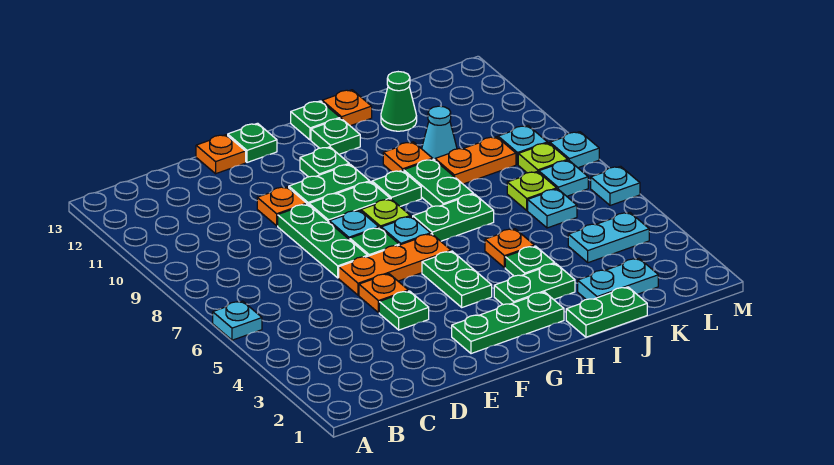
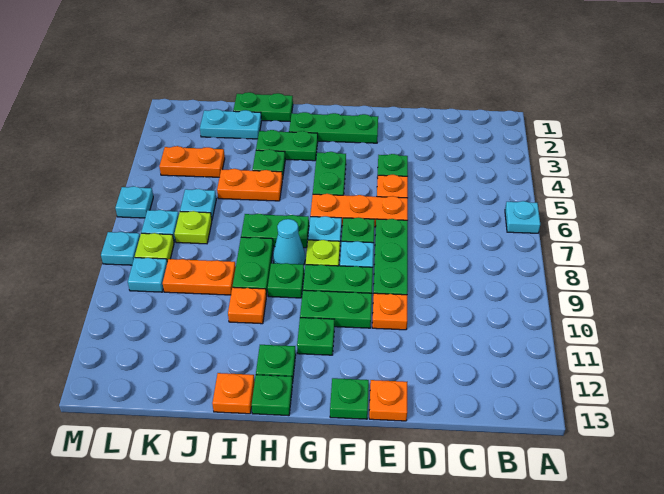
orange plate I5 level 1 -> orange plate I5:J5 level 1
cyan cone J10 level 1 -> cyan cone H8 level 1
green cone J12 level 1 -> none
cyan plate K4:L4 level 1 -> orange plate K4:L4 level 1

